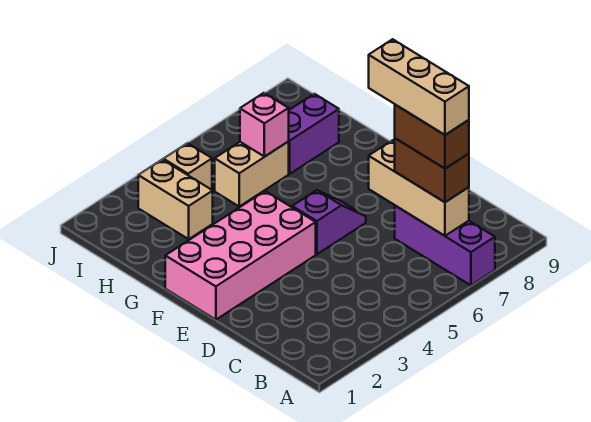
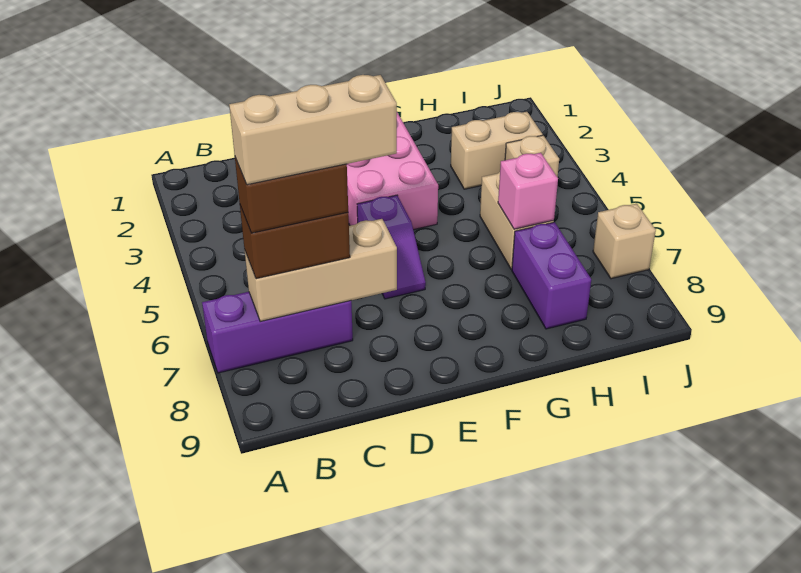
none -> tan brick J7 level 1

